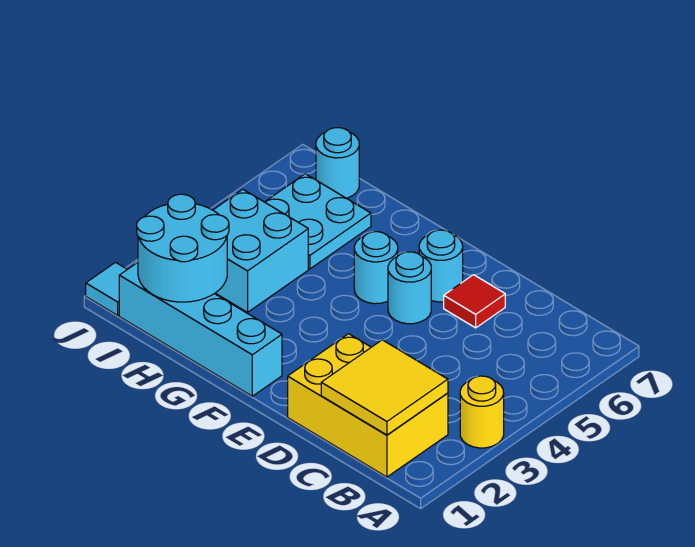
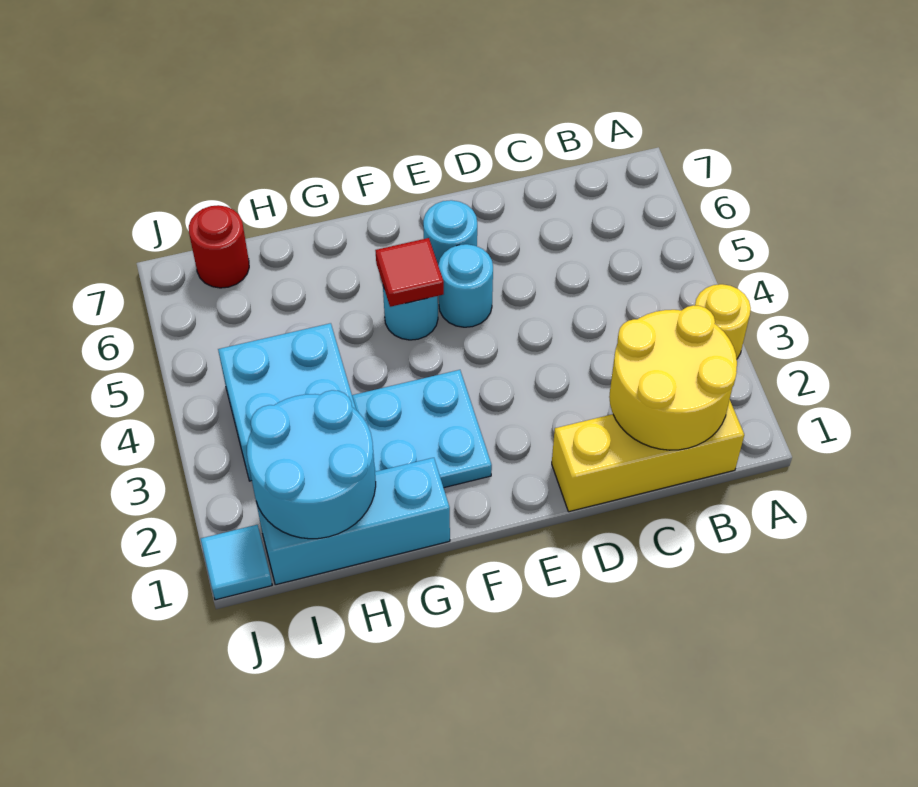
yellow brick B1:D2 level 1 -> yellow brick B1:D1 level 1
yellow tile B1:C2 level 2 -> yellow round brick B1:C2 level 2
red tile D6 level 1 -> red tile F5 level 2
cyan brick F1:I1 level 1 -> cyan brick G1:I1 level 1
cyan plate H5:I6 level 1 -> cyan plate F2:G3 level 1
cyan round brick I7 level 1 -> red round brick I7 level 1

